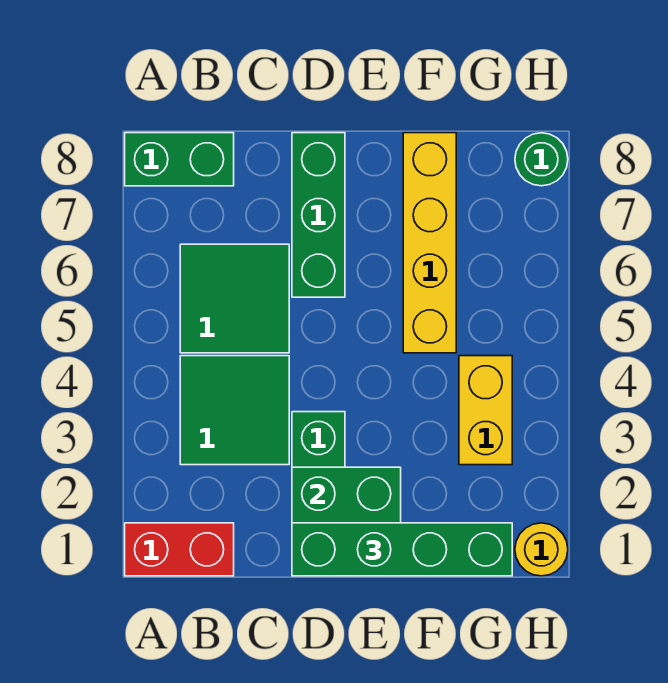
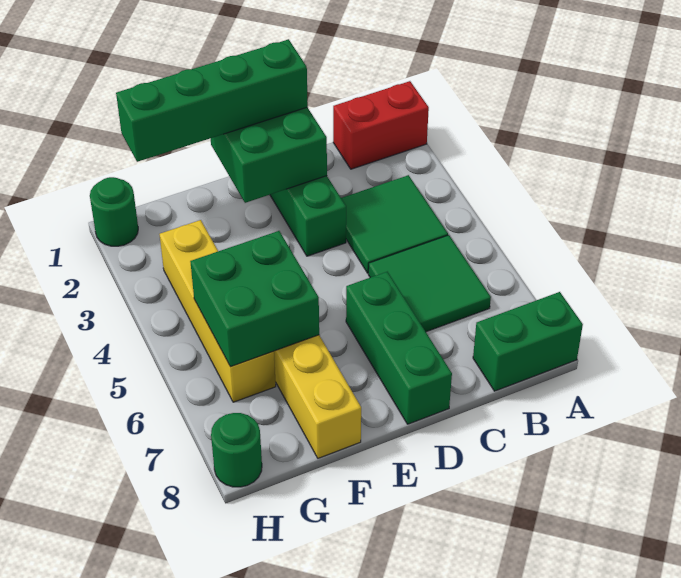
none -> green brick F5:G6 level 2
yellow brick G3:G4 level 1 -> yellow brick G3:G6 level 1
yellow round brick H1 level 1 -> green round brick H1 level 1

